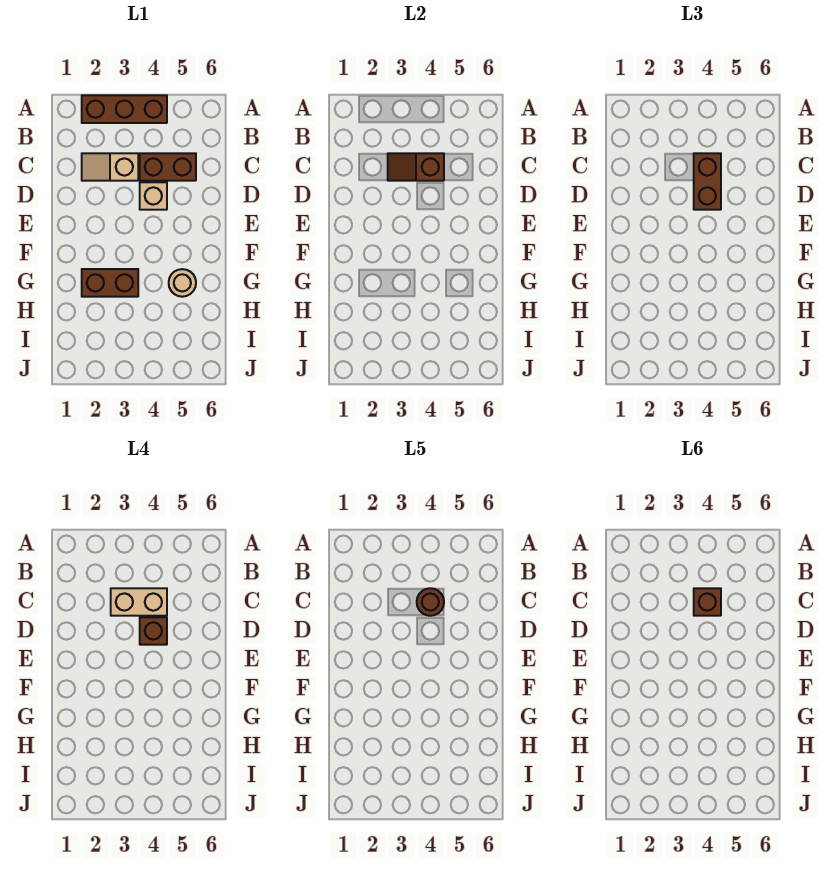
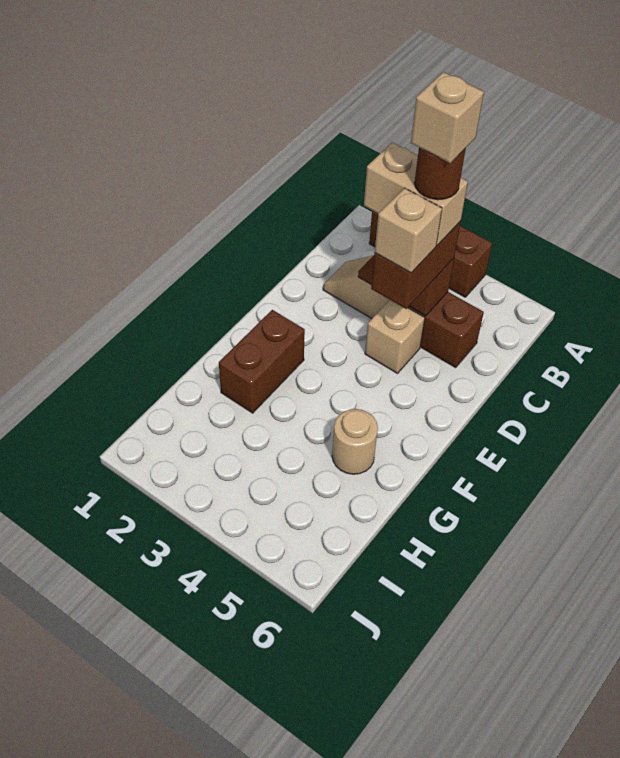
brown brick C4 level 6 -> tan brick C4 level 6
brown brick D4 level 4 -> tan brick D4 level 4
brown brick G2:G3 level 1 -> brown brick F2:G2 level 1

